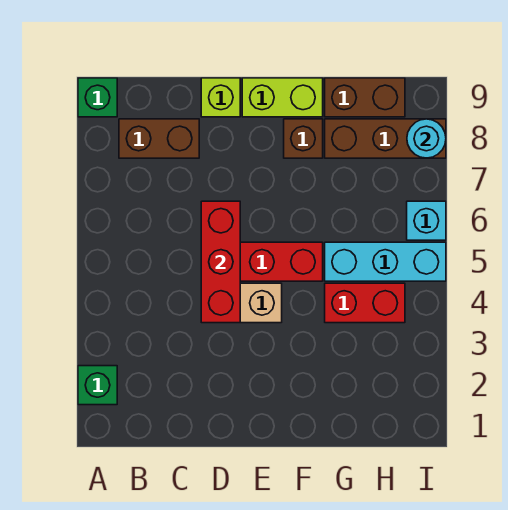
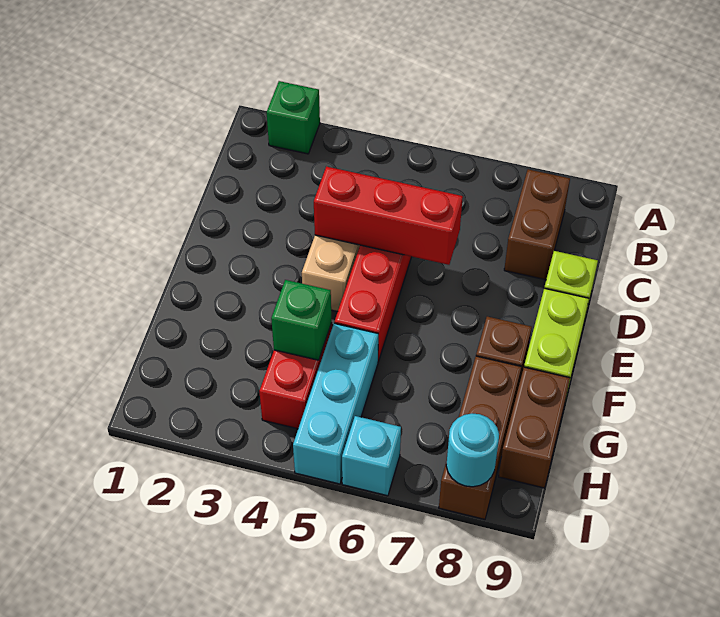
green brick A9 level 1 -> green brick G4 level 2

